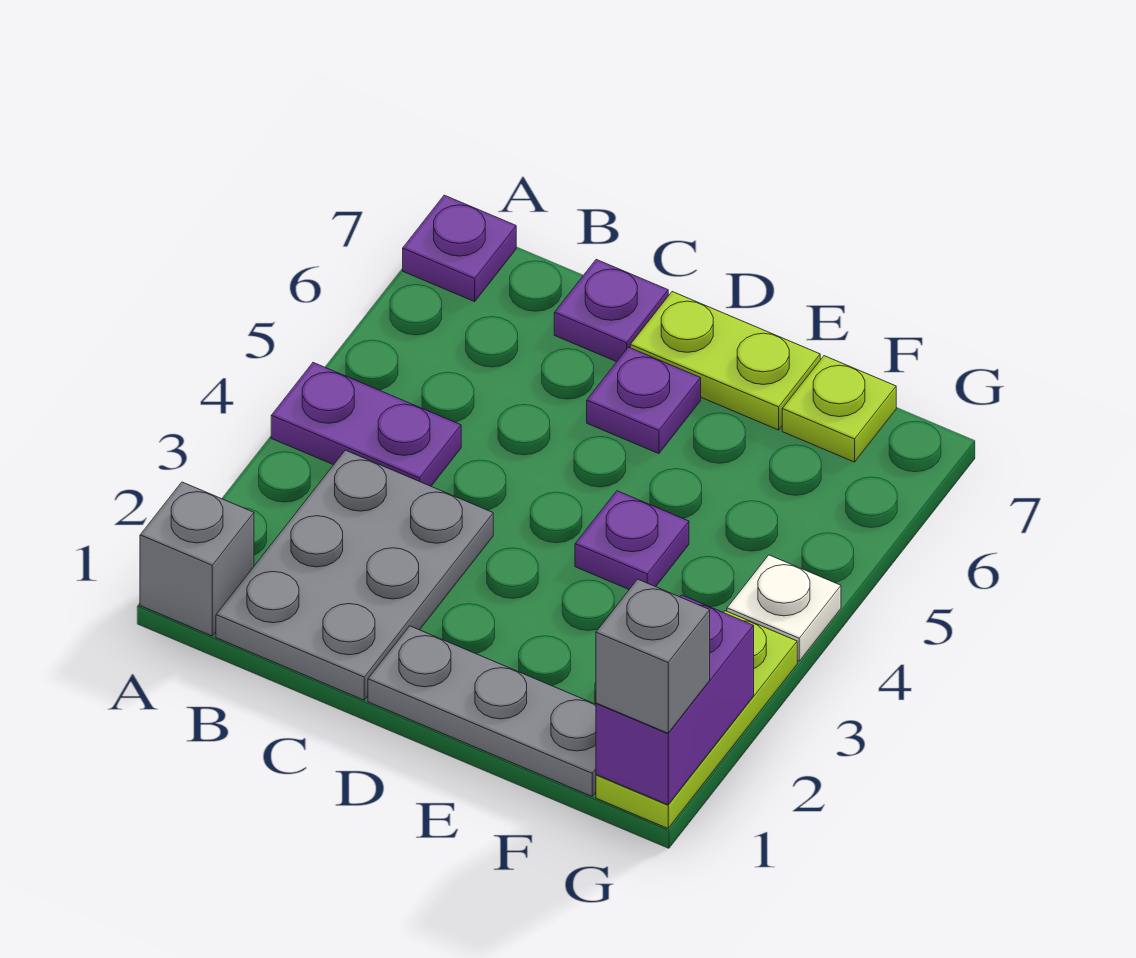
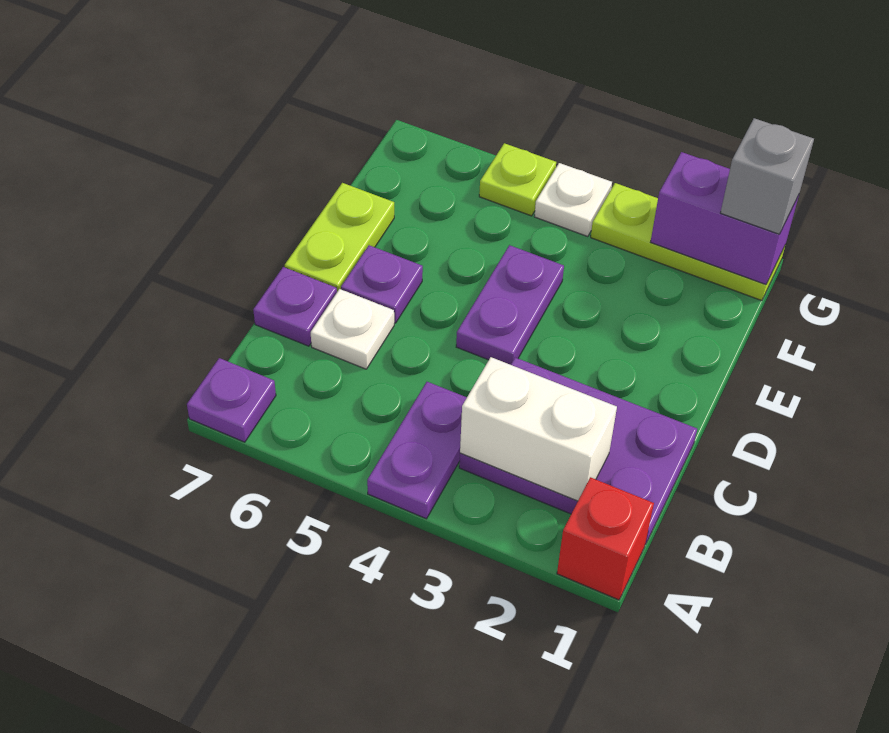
grey brick A1 level 1 -> red brick A1 level 1
grey plate B1:C3 level 1 -> purple plate B1:C3 level 1
none -> white brick B2:B3 level 2
none -> white plate C6 level 1
grey plate D1:F1 level 1 -> none
purple plate E4 level 1 -> purple plate D4:E4 level 1
lime plate F7 level 1 -> lime plate G5 level 1

